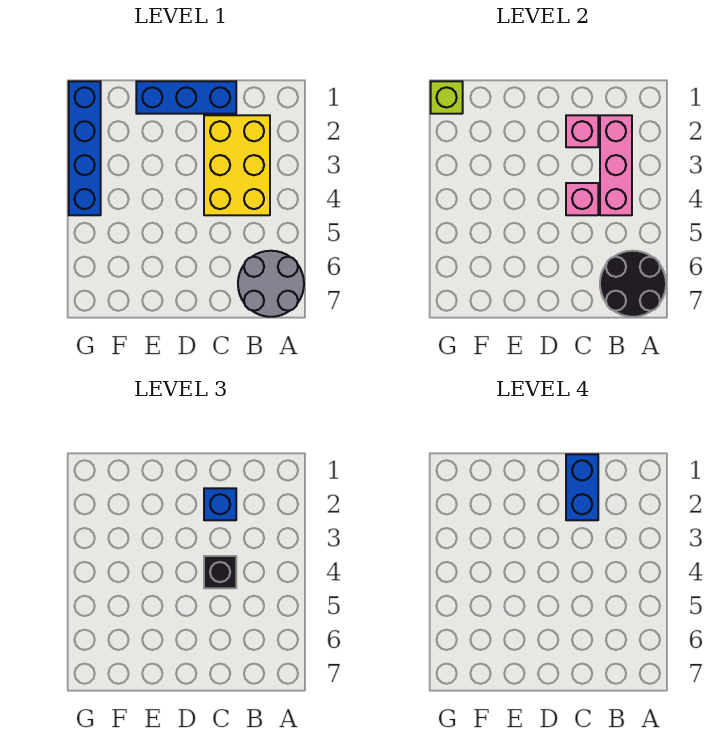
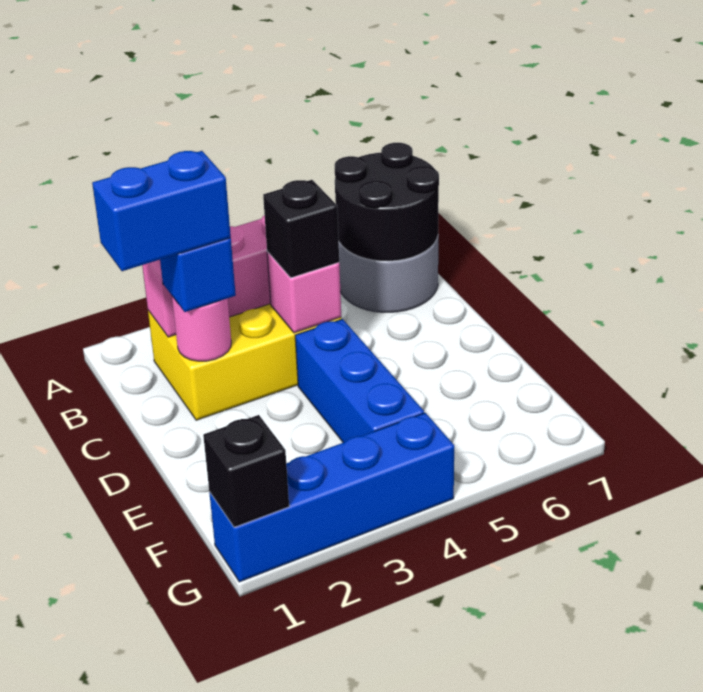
blue brick C1:E1 level 1 -> blue brick D4:F4 level 1
pink brick C2 level 2 -> pink round brick C2 level 2
lime brick G1 level 2 -> black brick G1 level 2

